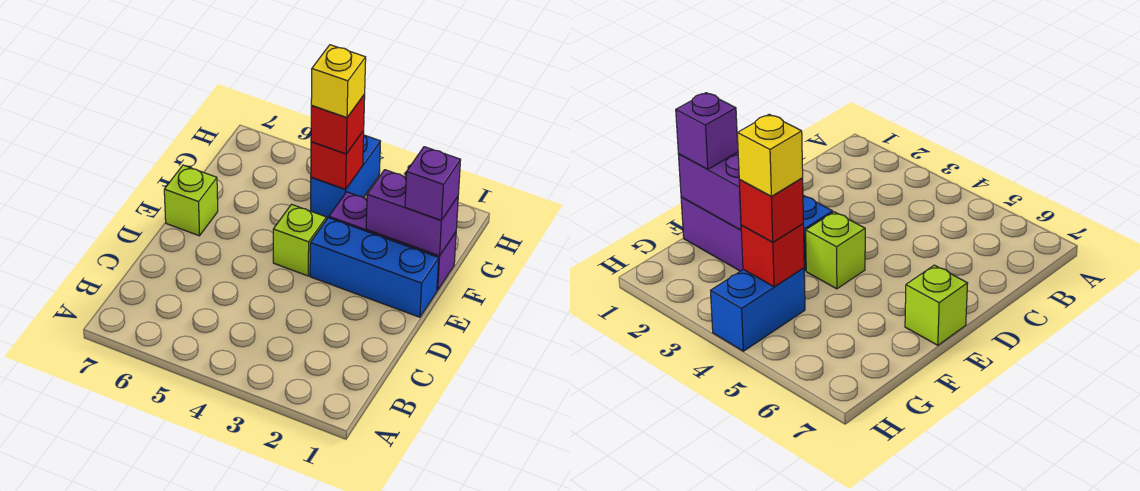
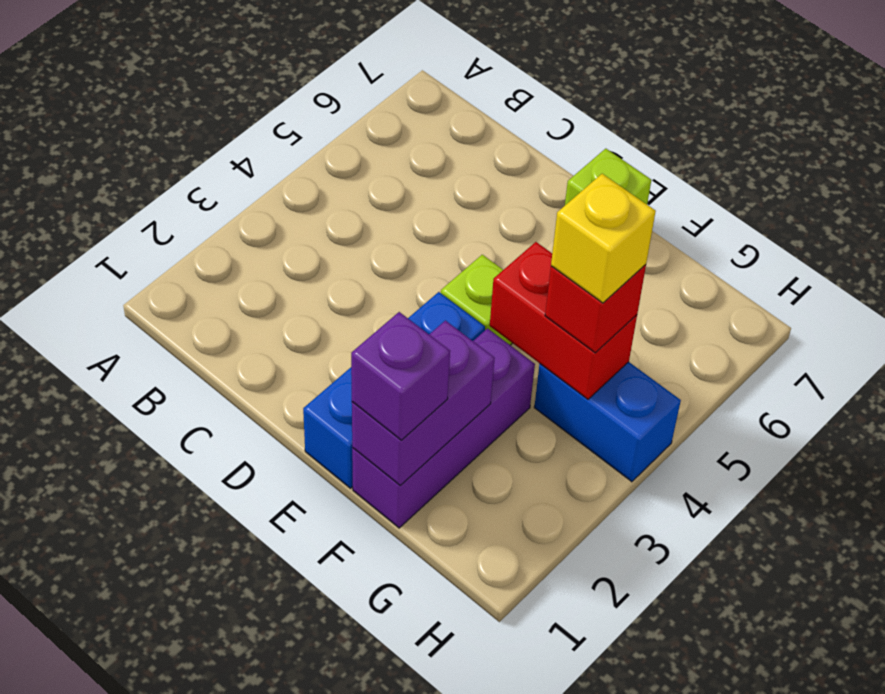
red brick G4 level 2 -> red brick F4:G4 level 2

